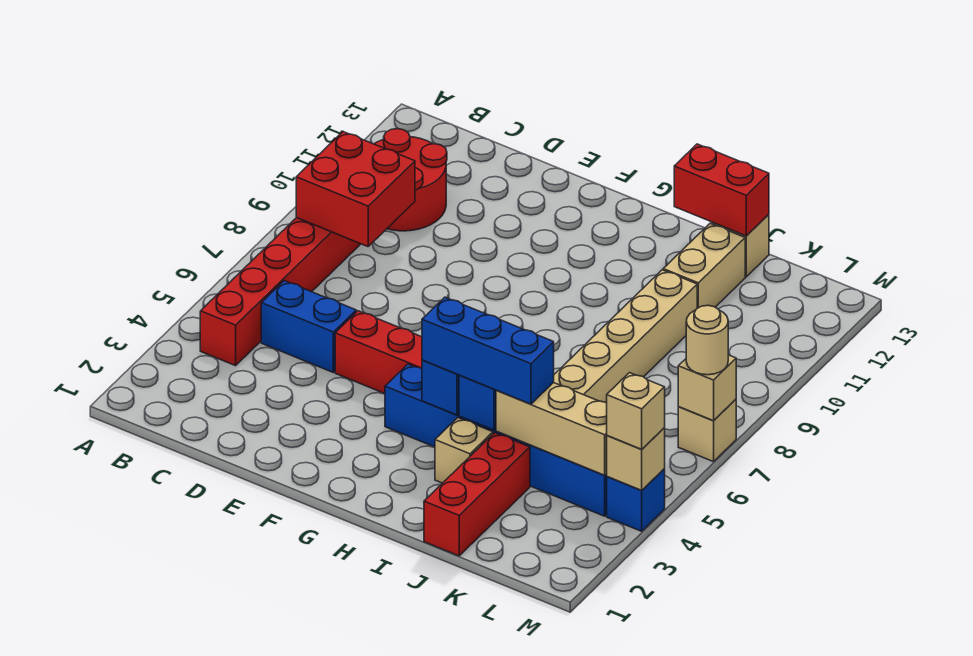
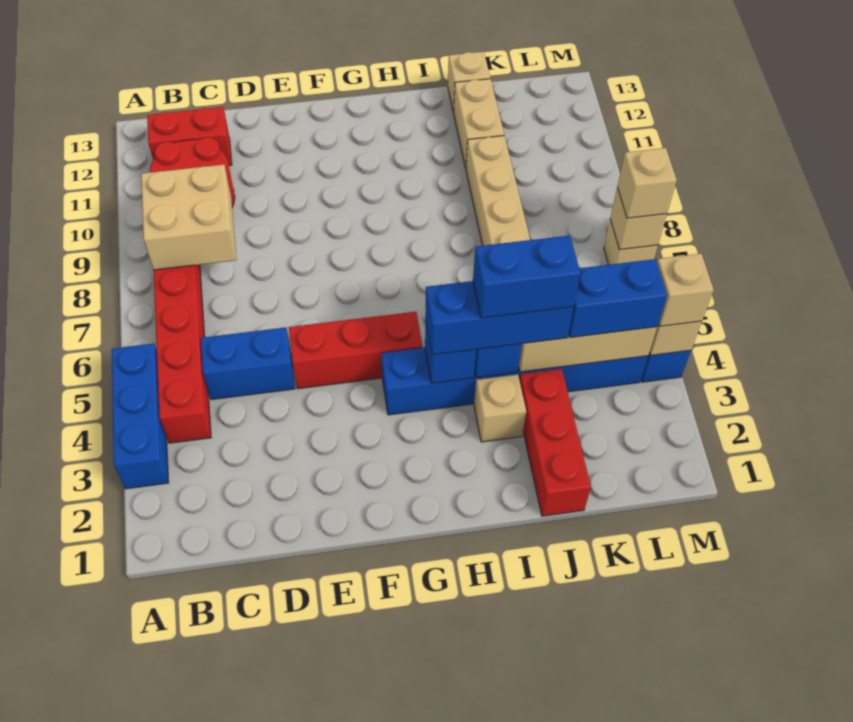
none -> blue brick A3:A5 level 1
red brick B8:C9 level 2 -> tan brick B8:C9 level 2
none -> blue brick I4:J4 level 4
red brick I13:J13 level 2 -> red brick B12:C12 level 1
none -> blue brick K4:L4 level 3
tan round brick M7 level 3 -> tan brick M7 level 3

